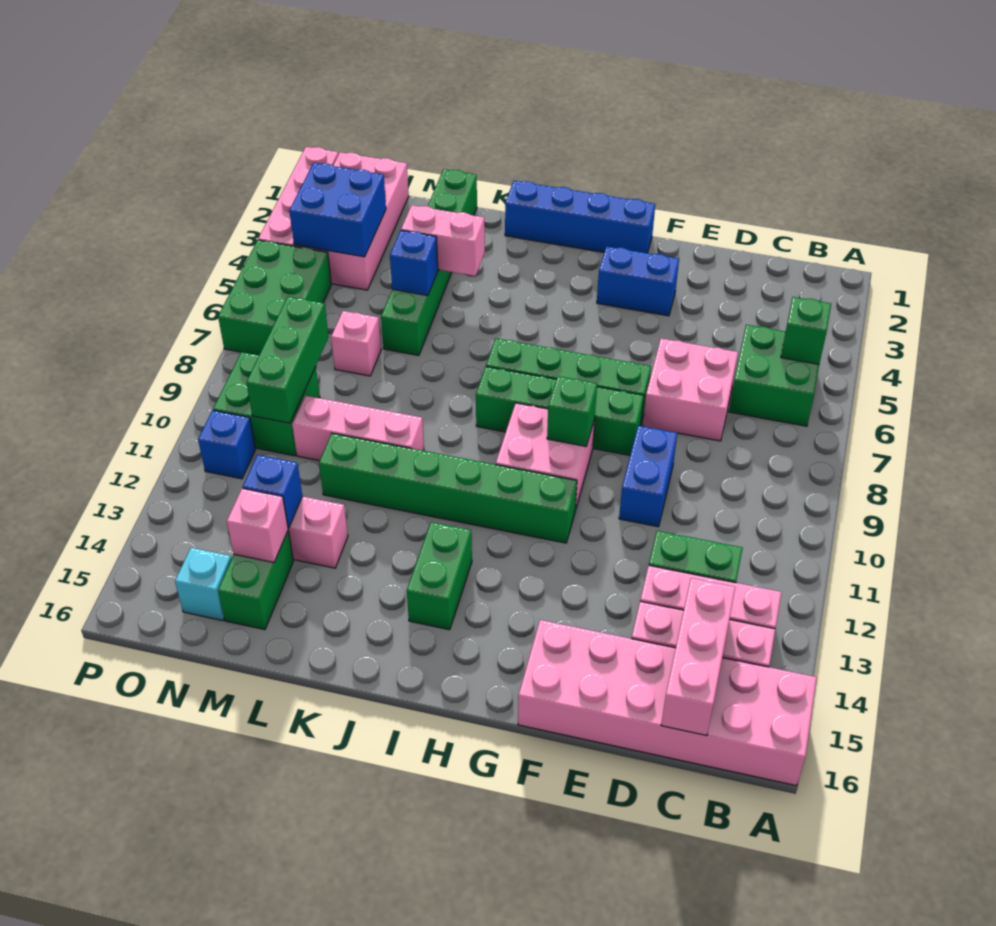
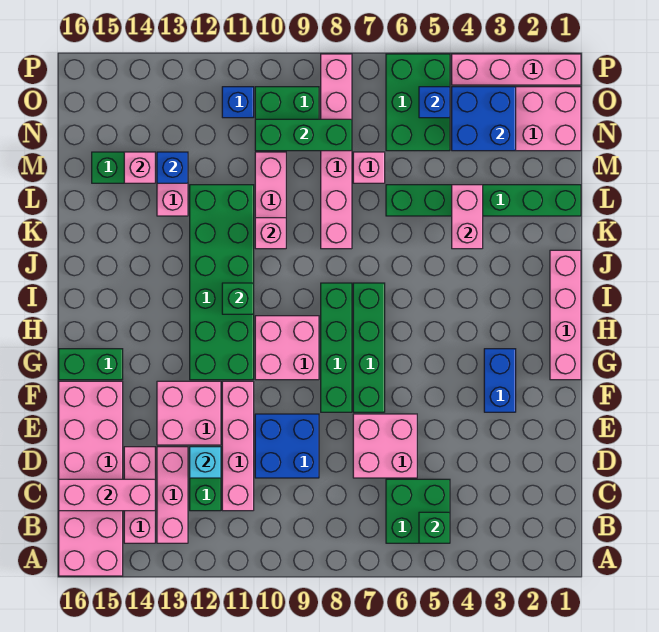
none -> pink brick C11:F11 level 1
blue brick E9:E10 level 1 -> blue brick D9:E10 level 1
none -> pink brick E12:F13 level 1
blue brick G1:J1 level 1 -> pink brick G1:J1 level 1
green brick G9 level 2 -> green brick I11 level 2
green brick G11:L11 level 1 -> green brick G11:L12 level 1
green brick I13:I14 level 1 -> green brick G15:G16 level 1
none -> pink brick K8:P8 level 1
none -> pink brick K10 level 2
blue brick L5 level 2 -> blue brick O5 level 2
cyan brick N15 level 1 -> cyan brick D12 level 2
green brick O5:P7 level 1 -> green brick N5:P6 level 1

